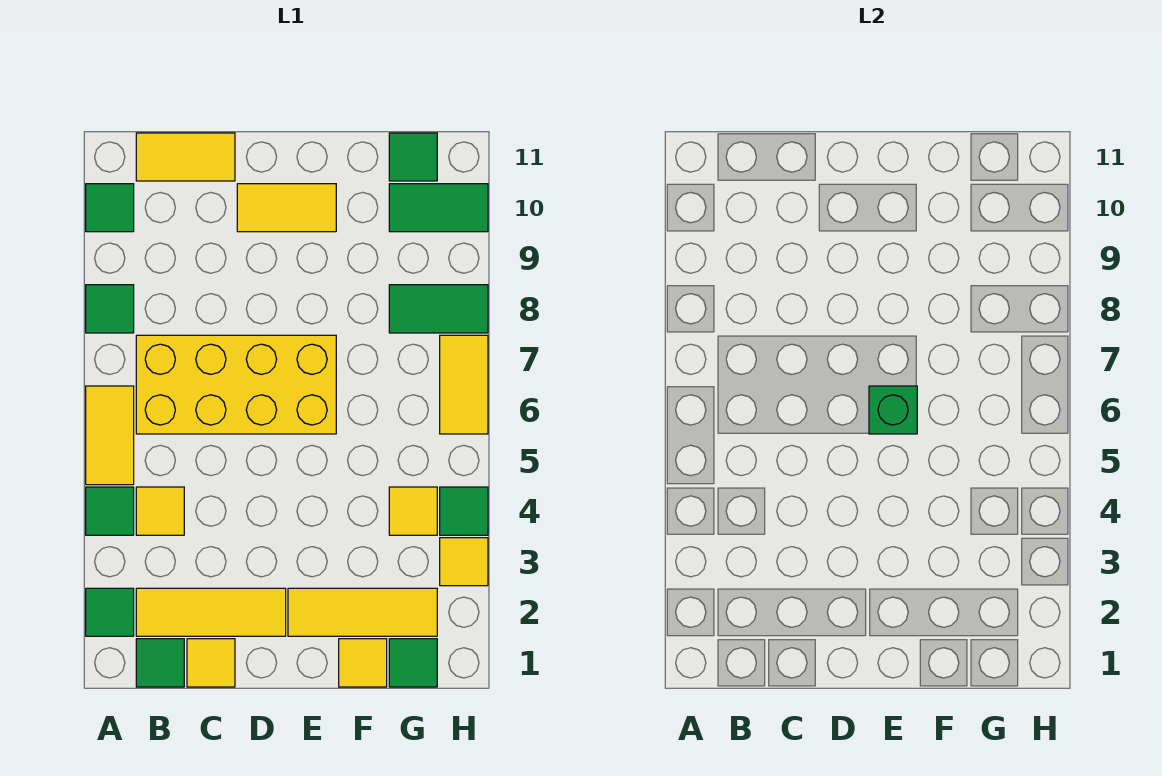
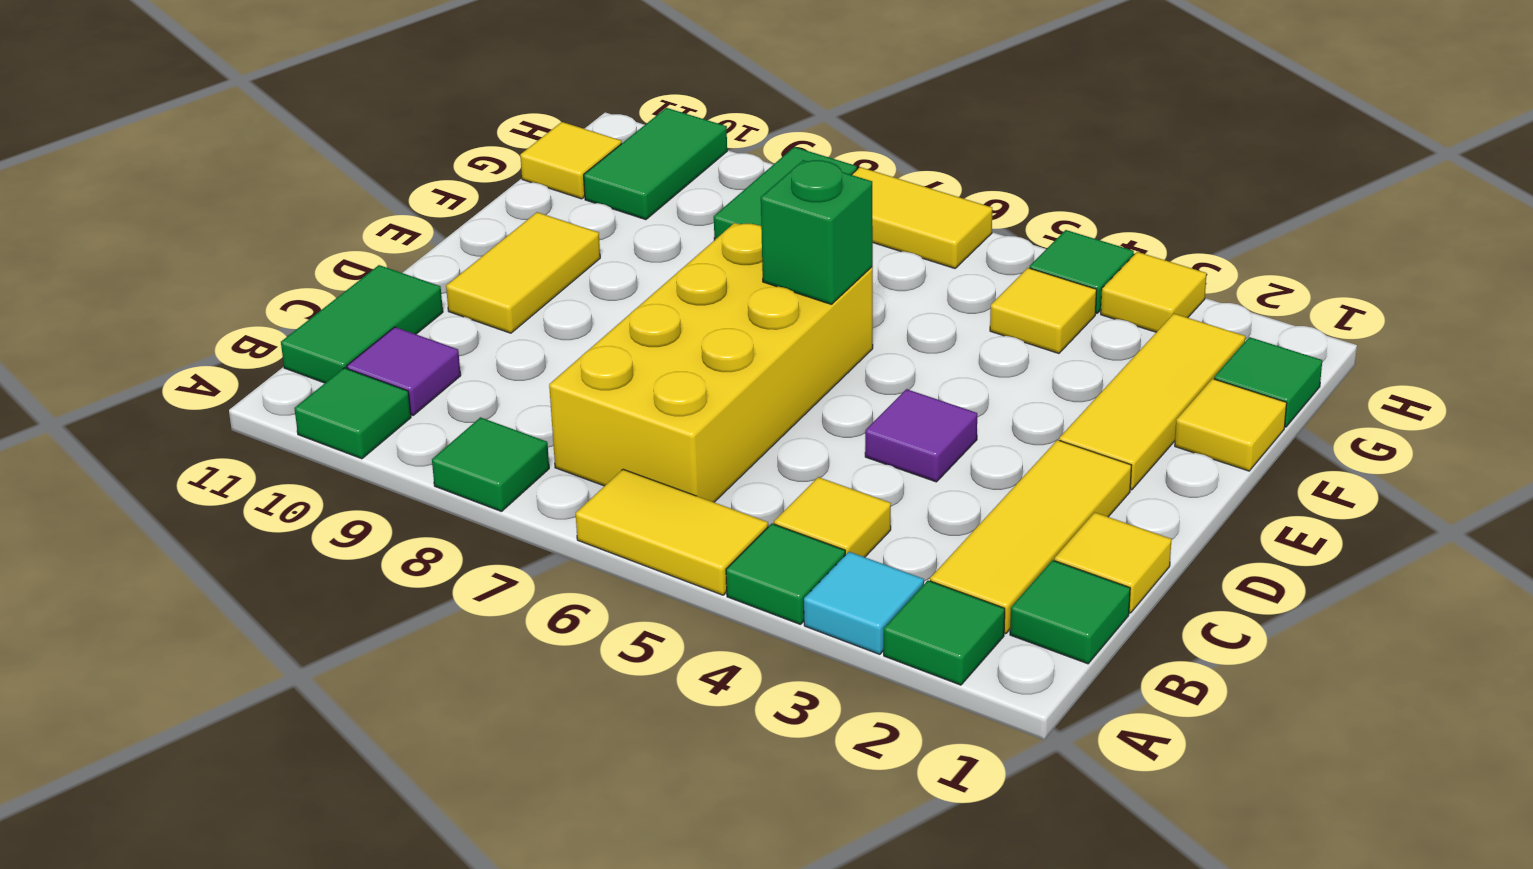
none -> cyan tile A3 level 1
none -> purple tile B10 level 1
yellow tile B11:C11 level 1 -> green tile B11:C11 level 1
none -> purple tile D4 level 1
green tile G11 level 1 -> yellow tile G11 level 1

